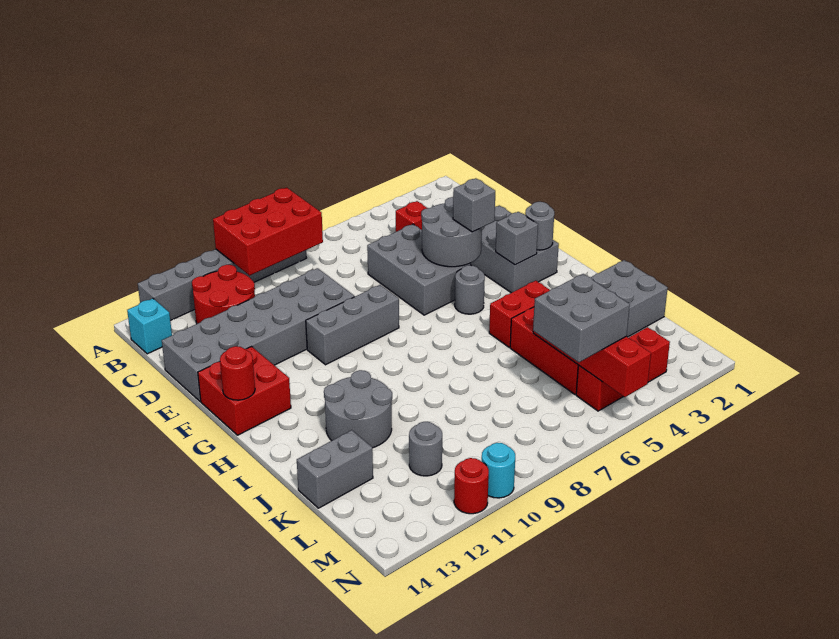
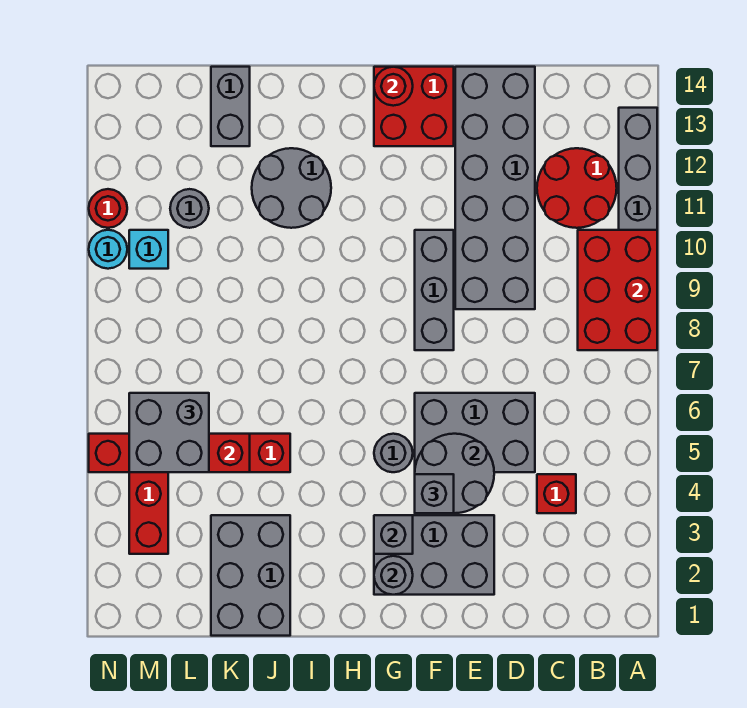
cyan brick B14 level 1 -> cyan brick M10 level 1
red brick I4:I5 level 1 -> none

